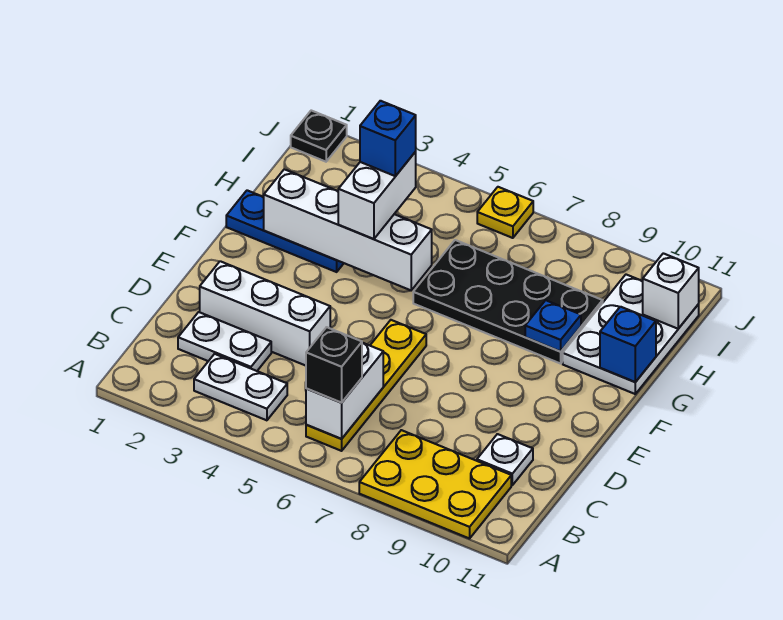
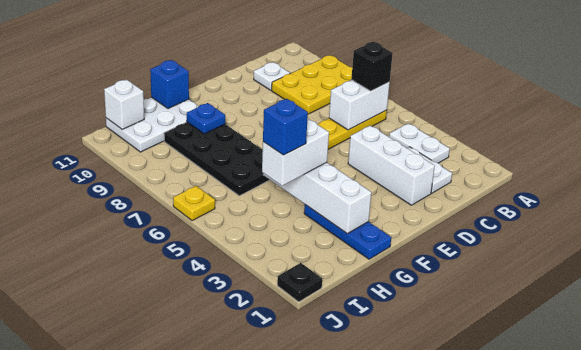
yellow plate A8:B10 level 1 -> yellow plate A8:C9 level 1

